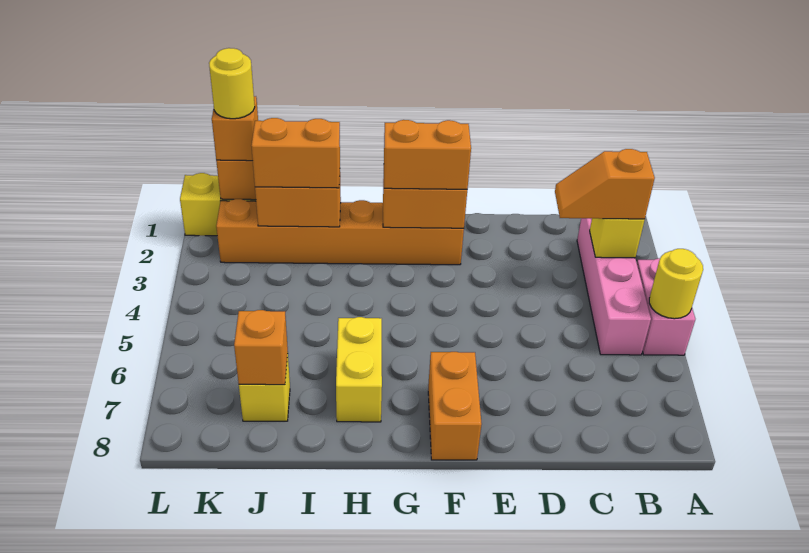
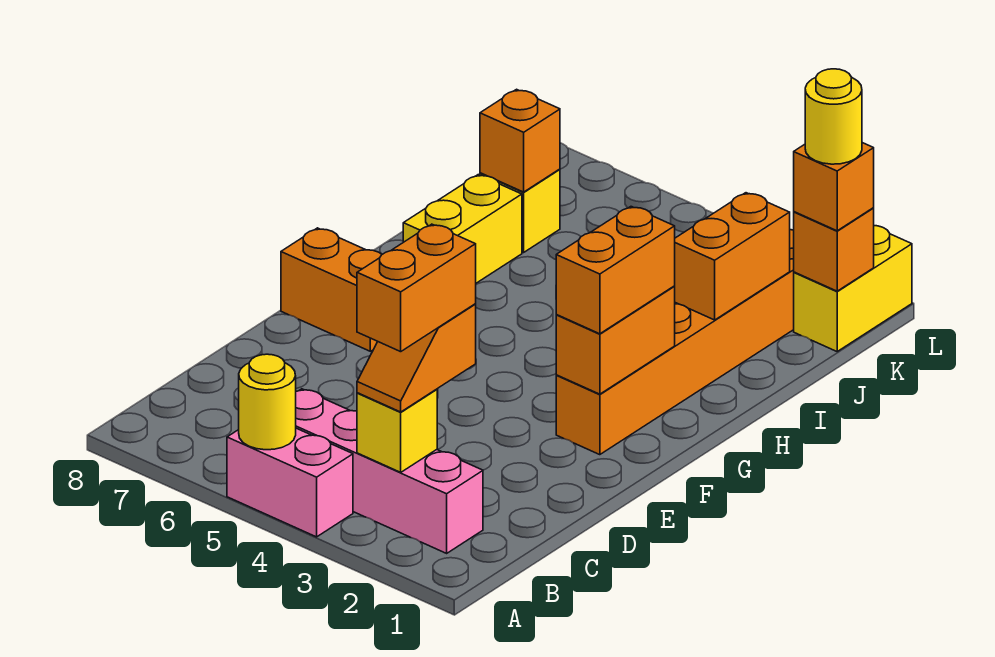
orange slope B3:C3 level 3 top B -> orange slope B3:C3 level 3 top C
yellow brick H6:H7 level 1 -> yellow brick H7:I7 level 1
orange brick I2:J2 level 3 -> orange brick B3:C3 level 4

